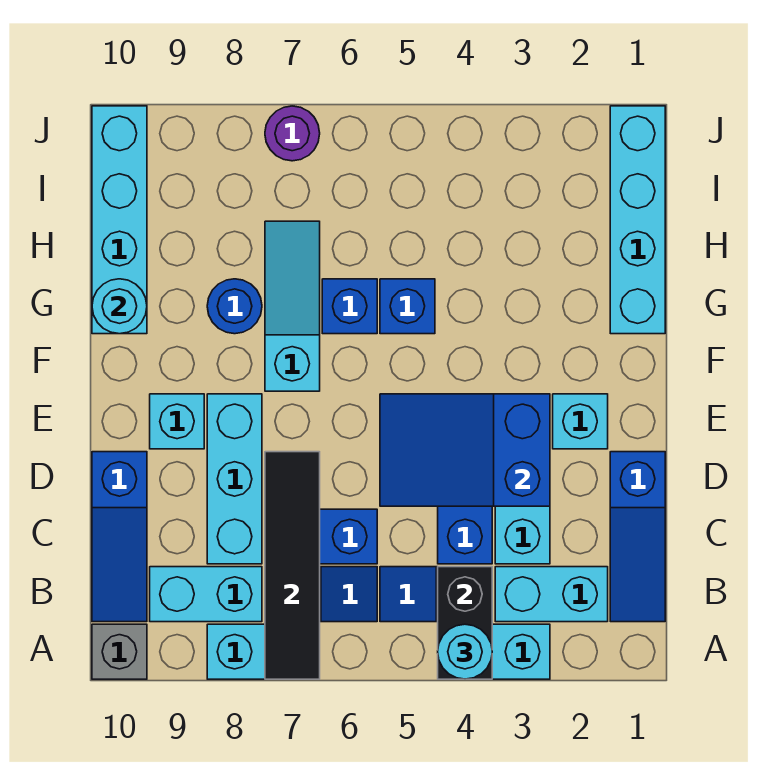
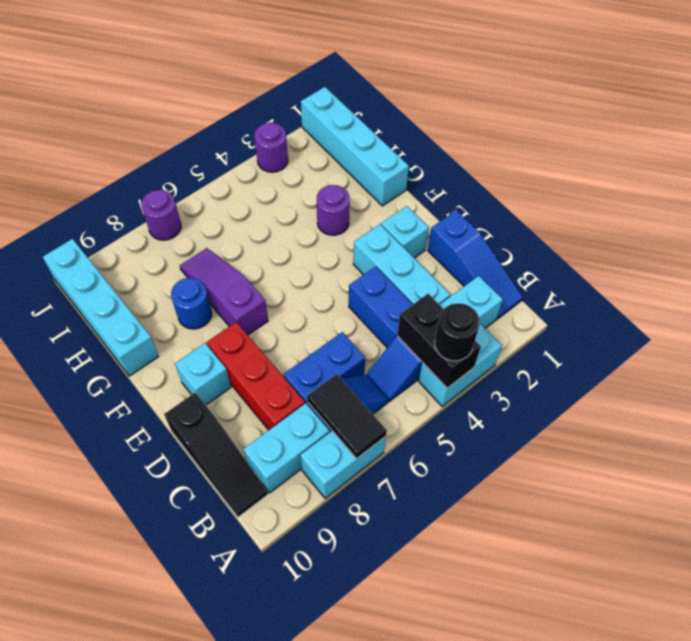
cyan round brick A4 level 3 -> black round brick A4 level 3
black tile A7:D7 level 2 -> black tile A7:B7 level 2
grey brick A10 level 1 -> none
blue slope B10:D10 level 1 top D -> black slope B10:D10 level 1 top D
cyan brick C8:E8 level 1 -> red brick C8:E8 level 1
blue slope D3:E5 level 2 top 3 -> none
cyan slope F7:H7 level 1 top F -> purple slope F7:H7 level 1 top F
none -> purple round brick G3 level 1
blue brick G5 level 1 -> none
blue brick G6 level 1 -> none
cyan round brick G10 level 2 -> none
none -> purple round brick J3 level 1

